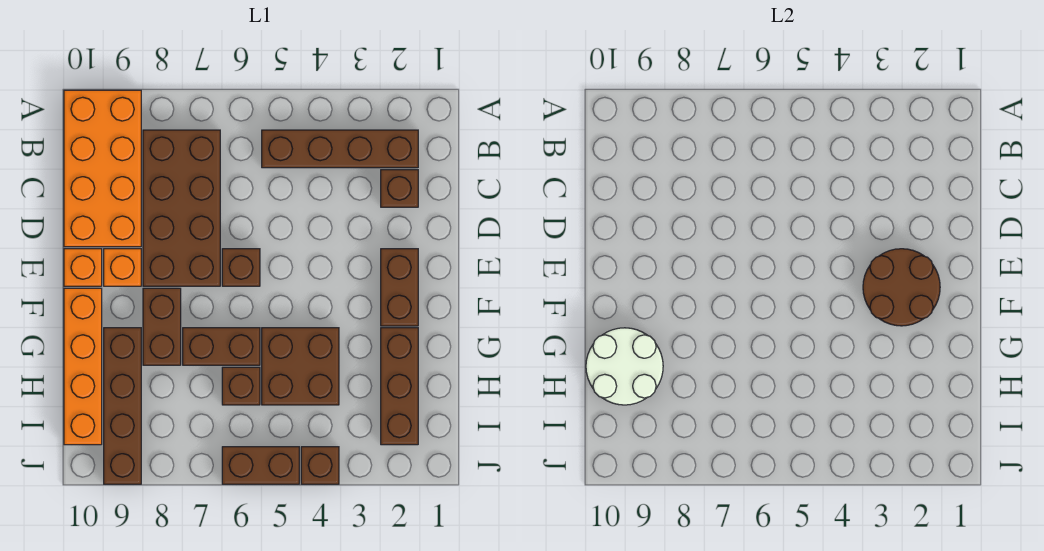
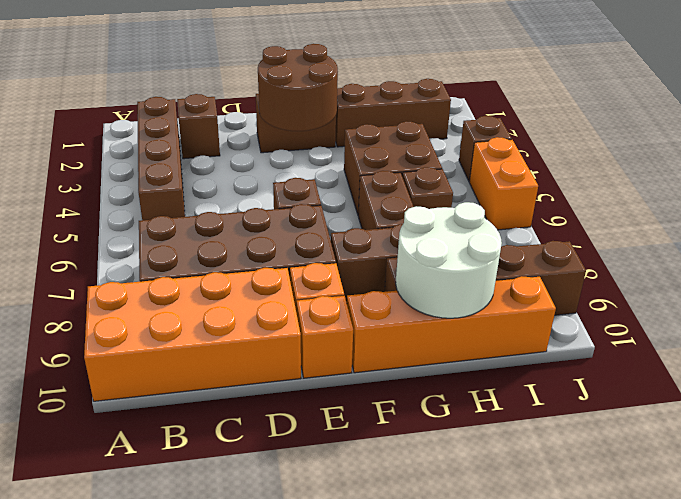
brown brick J5:J6 level 1 -> orange brick J5:J6 level 1

